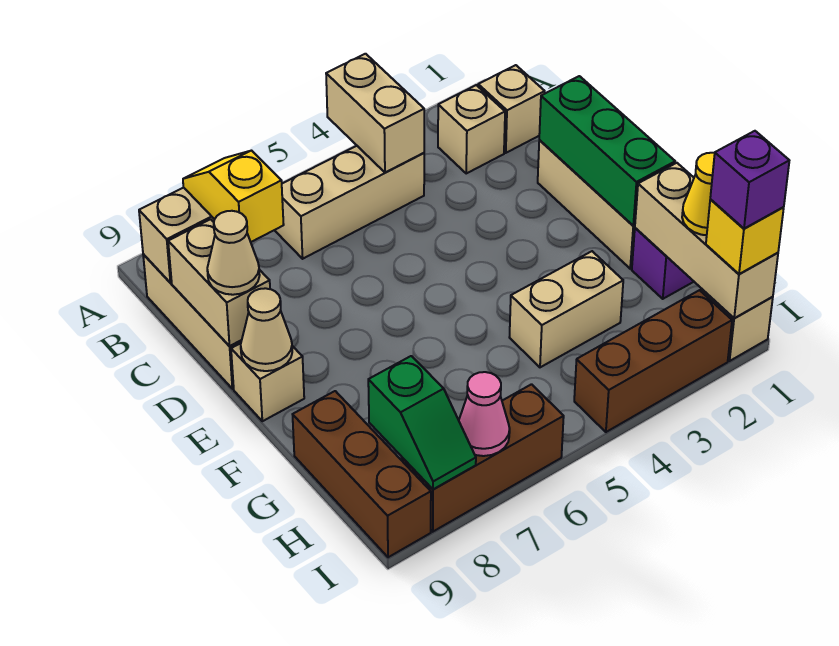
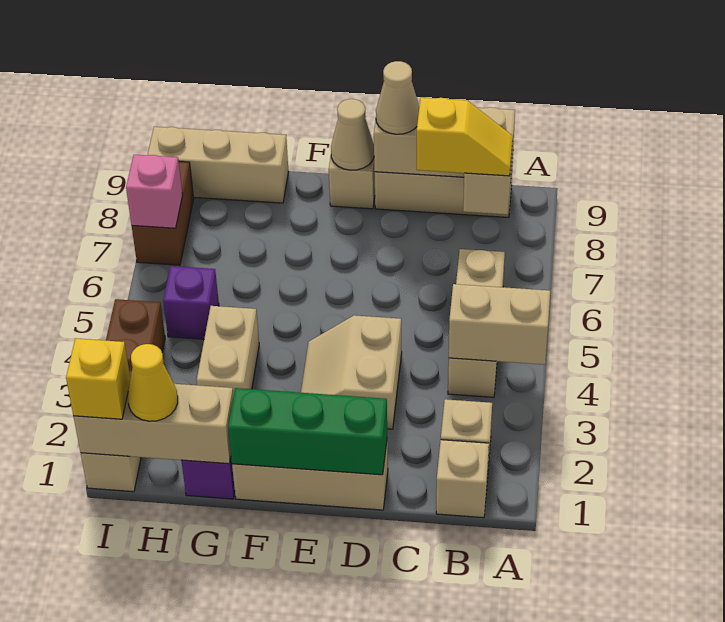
none -> tan slope D3:E4 level 1 top D
brown brick G9:I9 level 1 -> tan brick G9:I9 level 1
green slope H8:I8 level 2 top H -> none
purple brick I1 level 4 -> purple brick H5 level 1
brown brick I6:I8 level 1 -> brown brick I7:I8 level 1
pink cone I7 level 2 -> pink brick I7 level 2

